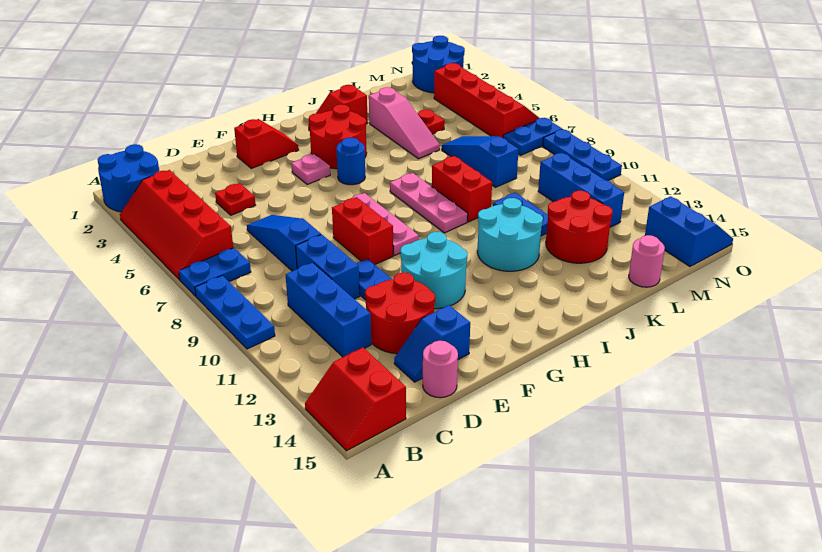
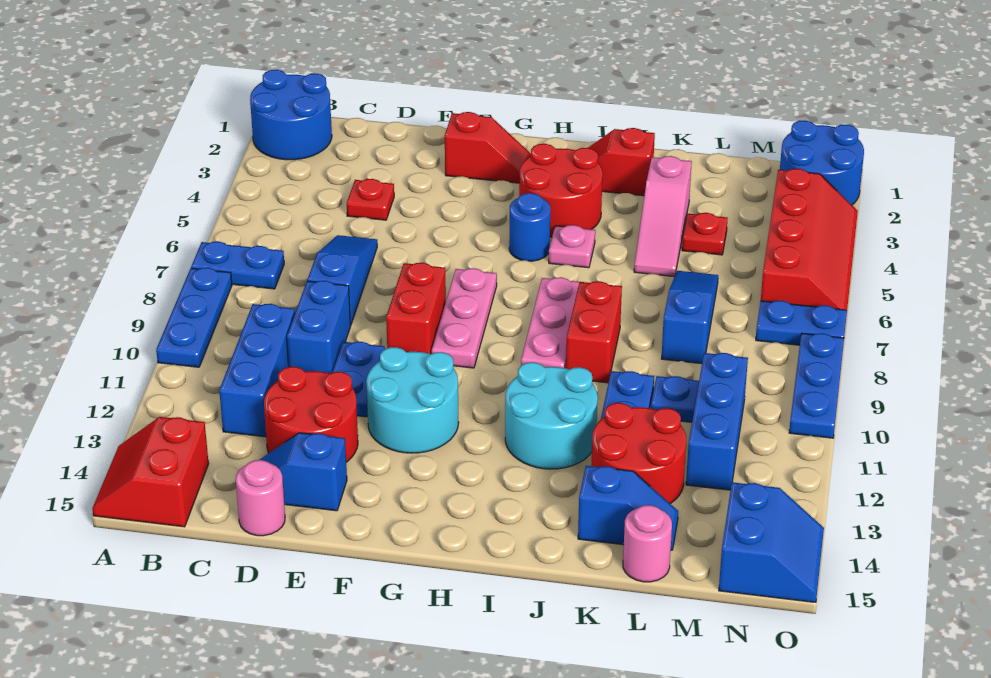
red slope A3:B6 level 1 top B -> none
pink plate G4 level 1 -> pink plate I5 level 1
none -> blue slope K14:L14 level 1 top K
none -> blue plate L10 level 1

